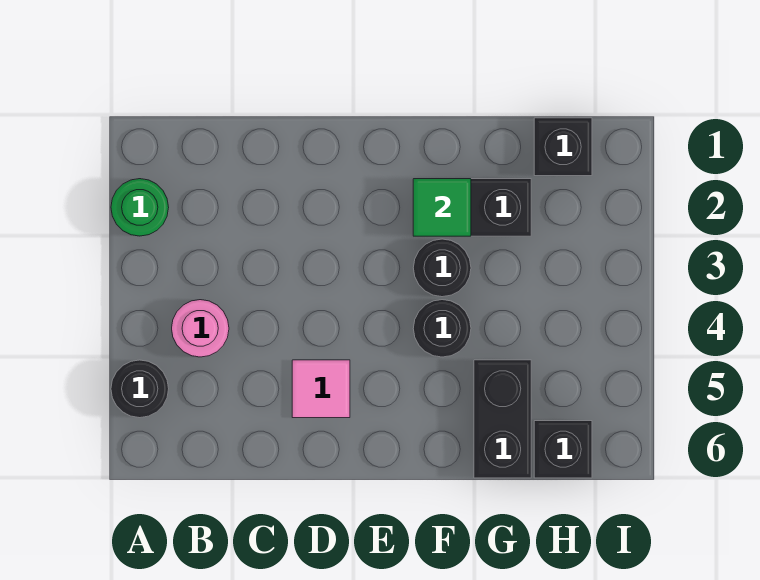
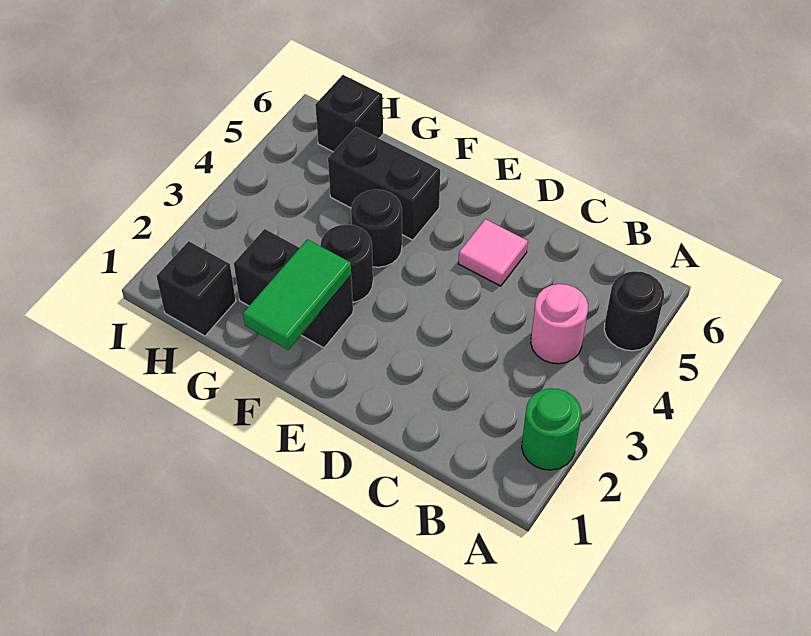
green tile F2 level 2 -> green tile F1:F2 level 2
black brick G5:G6 level 1 -> black brick F5:G5 level 1

